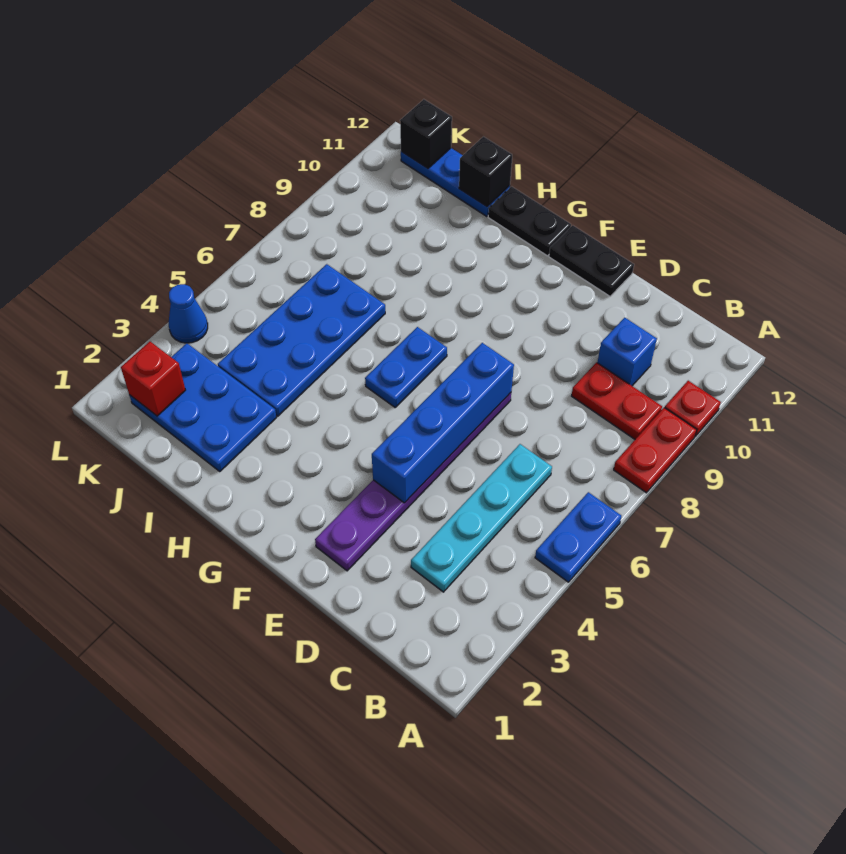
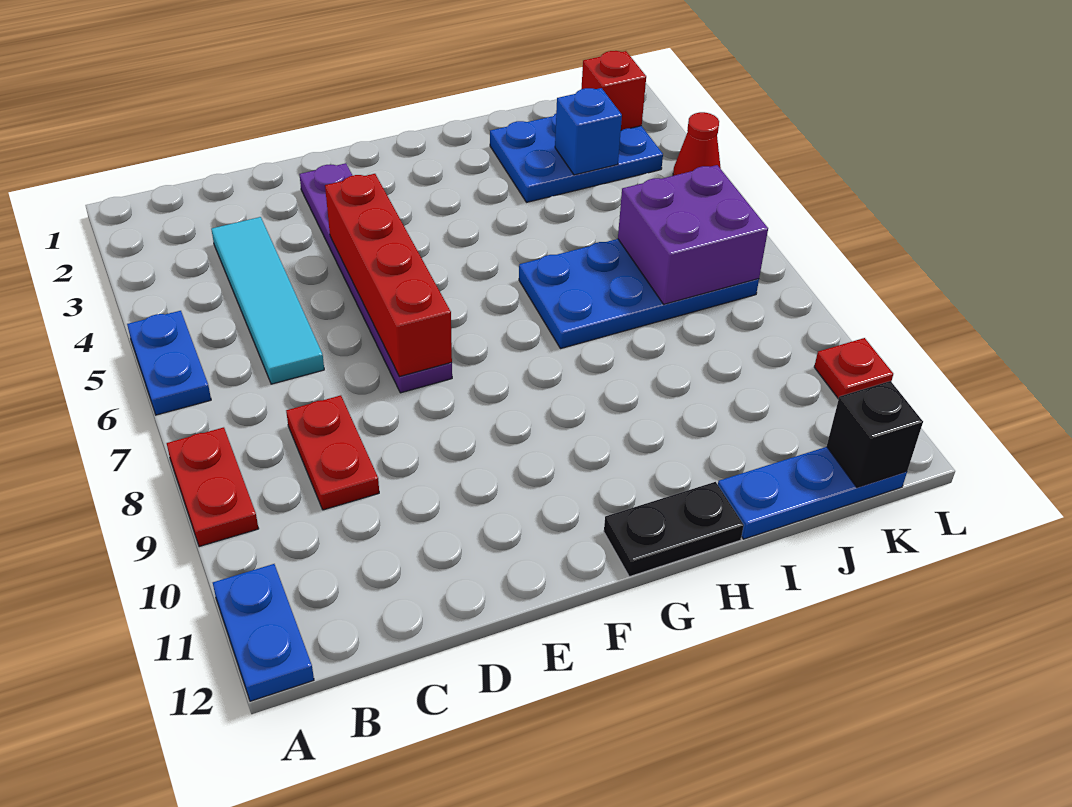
red plate A10 level 1 -> red plate L10 level 1
red plate B9:C9 level 1 -> red plate C8:C9 level 1
cyan plate C3:C6 level 1 -> cyan tile C3:C6 level 1
blue brick C10 level 1 -> blue brick J3 level 2
blue brick E4:E7 level 2 -> red brick E4:E7 level 2
black plate E12:F12 level 1 -> none
blue plate G6:G7 level 1 -> blue plate A11:A12 level 1
blue plate I4:J7 level 1 -> blue plate H6:K7 level 1
black brick I12 level 2 -> none
none -> purple brick J6:K7 level 2
blue cone L4 level 1 -> red cone L4 level 1

